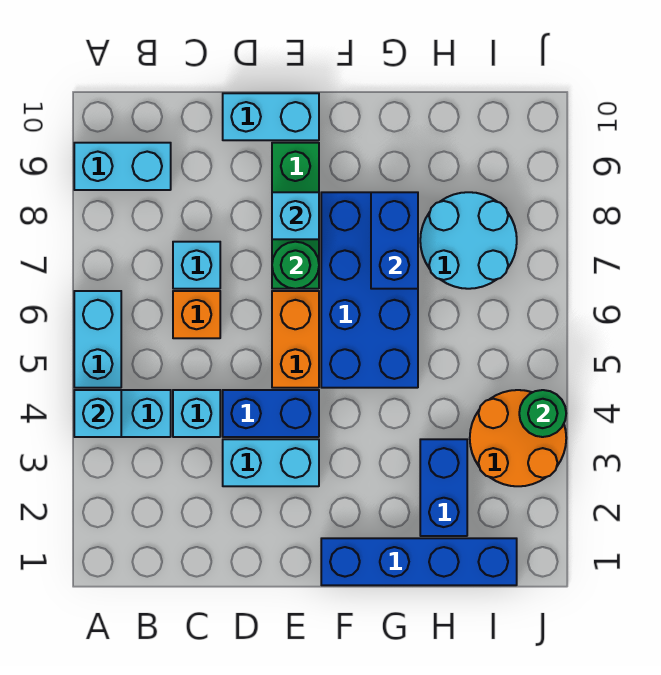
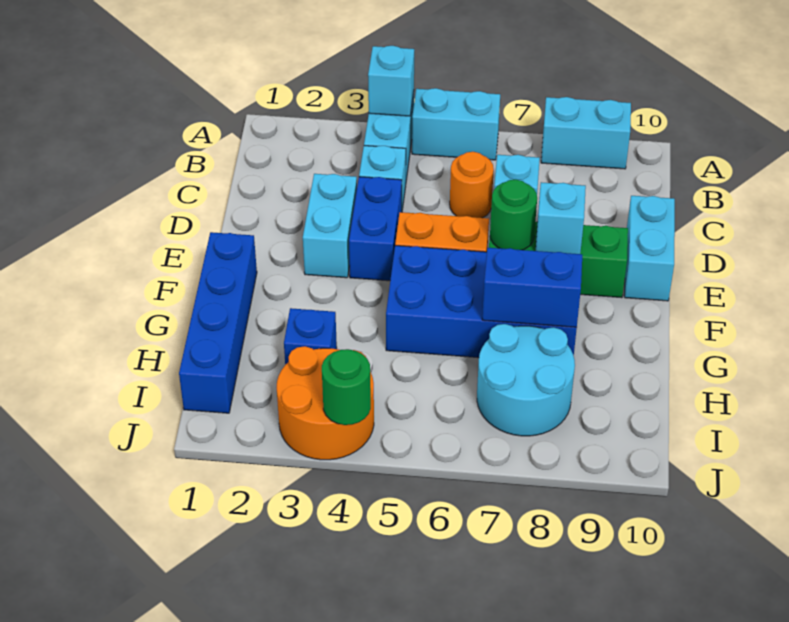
cyan brick A9:B9 level 1 -> cyan brick A8:A9 level 1
orange brick C6 level 1 -> orange round brick C6 level 1
blue brick H2:H3 level 1 -> blue brick H3 level 1

